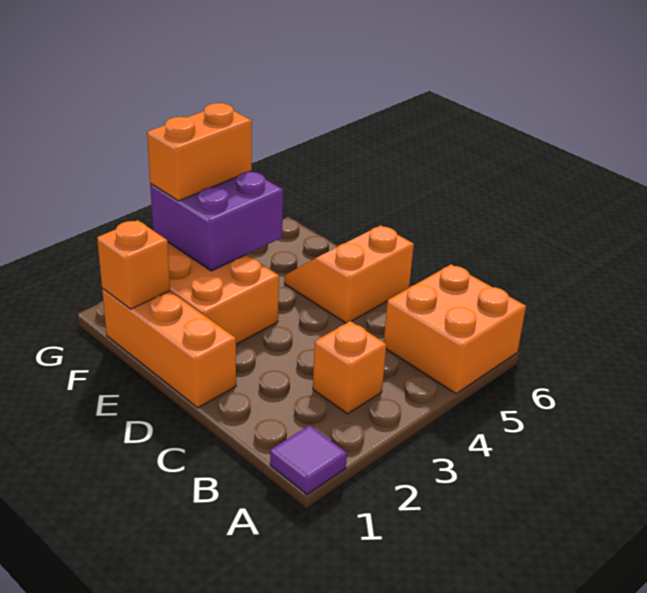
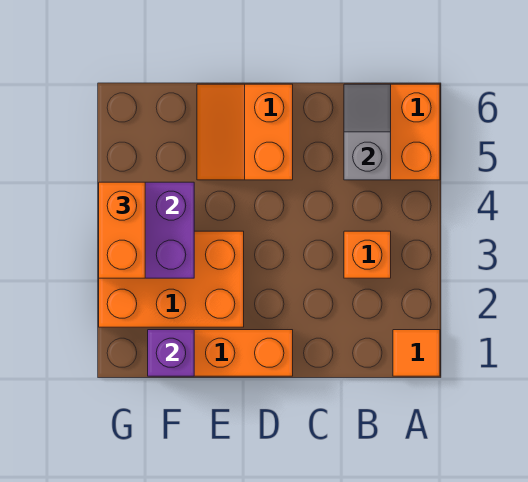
purple tile A1 level 1 -> orange tile A1 level 1
none -> grey slope B5:B6 level 2 top 5
orange brick F1 level 2 -> purple brick F1 level 2

